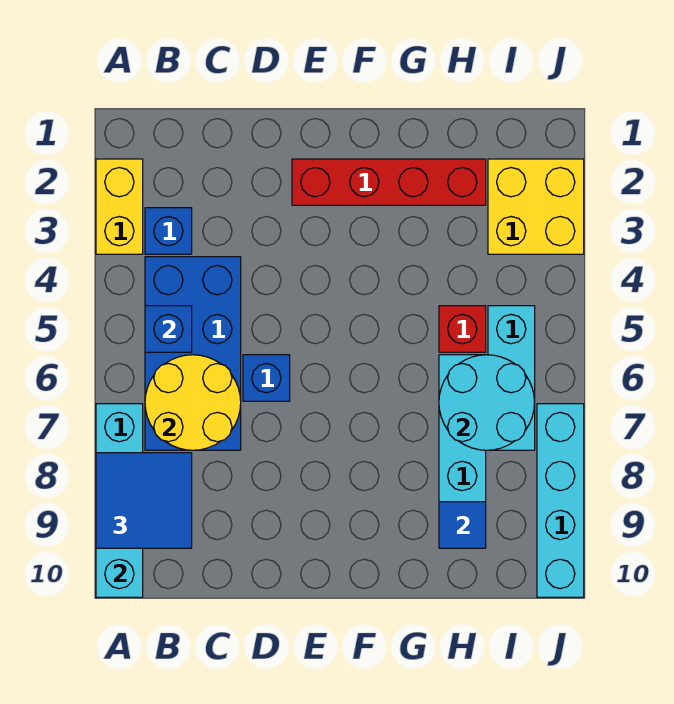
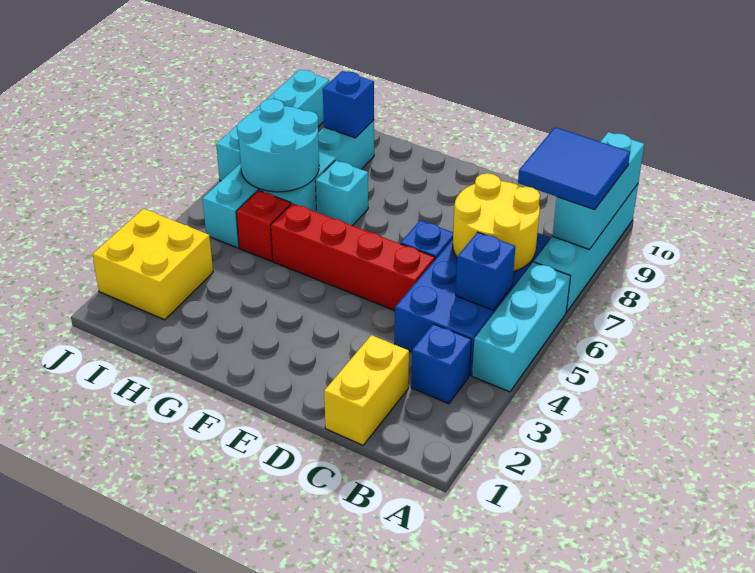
yellow brick A2:A3 level 1 -> yellow brick C1:C2 level 1
none -> cyan brick A4:A6 level 1
red brick E2:H2 level 1 -> red brick D5:G5 level 1
none -> cyan brick G7 level 1
blue tile H9 level 2 -> blue brick H9 level 2

